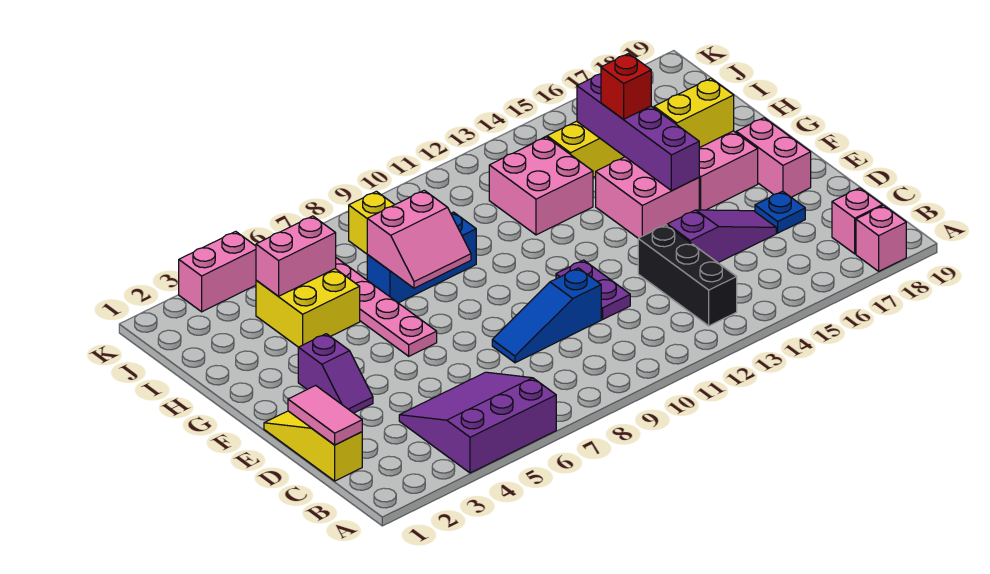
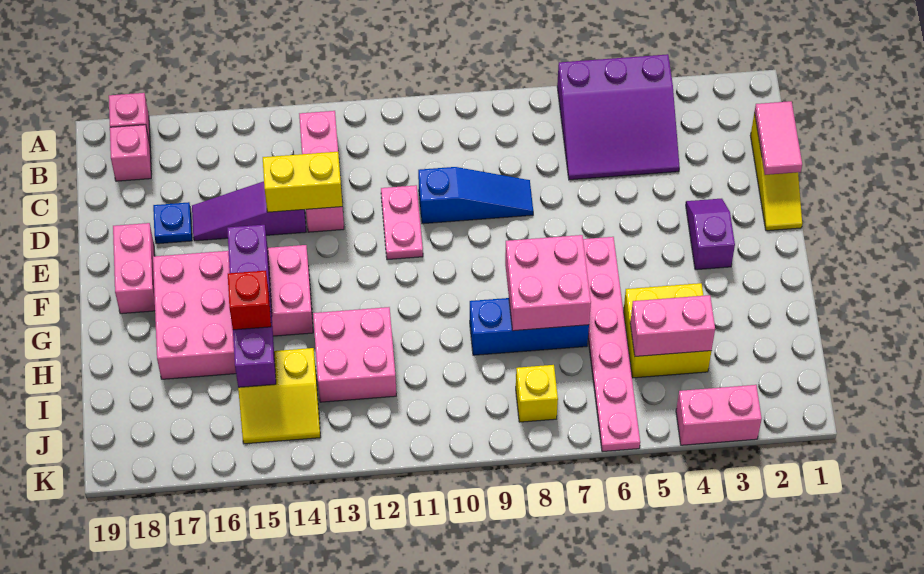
black brick B13:D13 level 1 -> pink brick B13:D13 level 1
purple plate D11:E11 level 1 -> pink plate D11:E11 level 1
pink slope G7:H8 level 2 top H -> pink brick G7:H8 level 2
yellow brick G16:G17 level 2 -> yellow brick D13:D14 level 2

